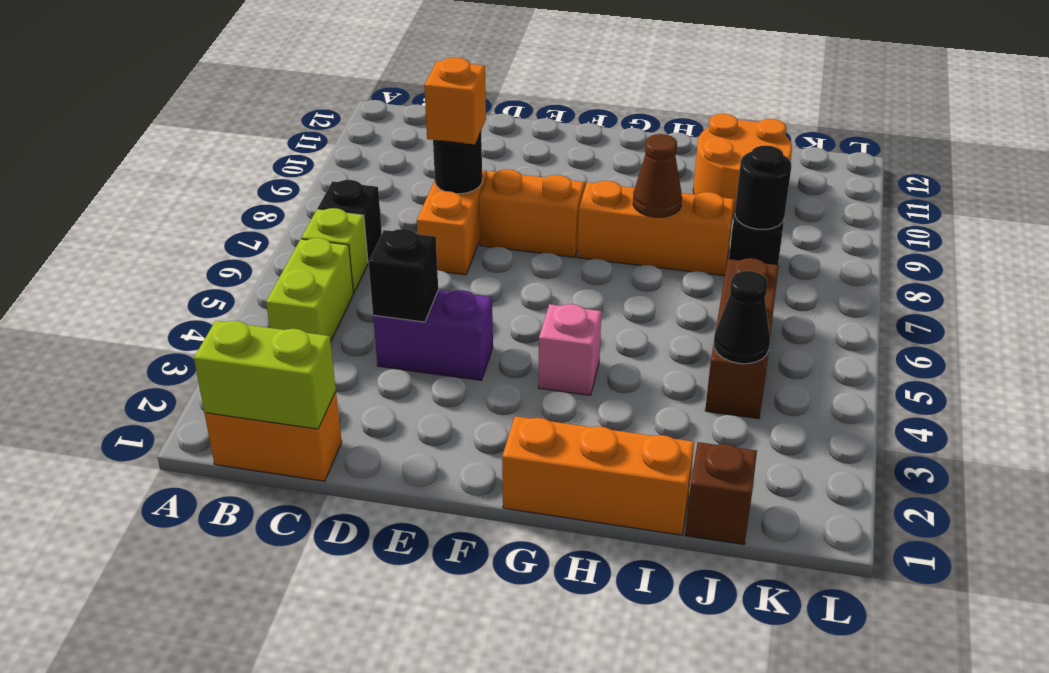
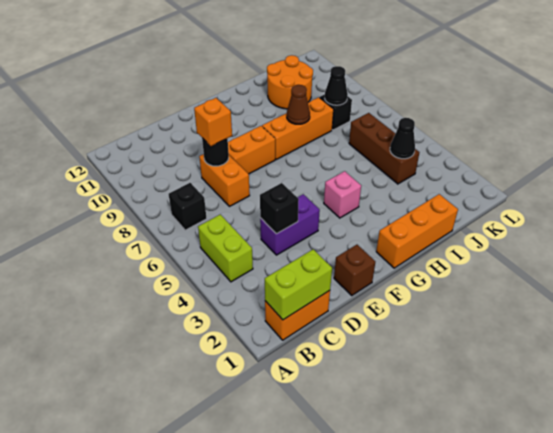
lime brick B6 level 1 -> none
brown brick J1 level 1 -> brown brick E1 level 1
black round brick J8 level 2 -> black cone J8 level 2

